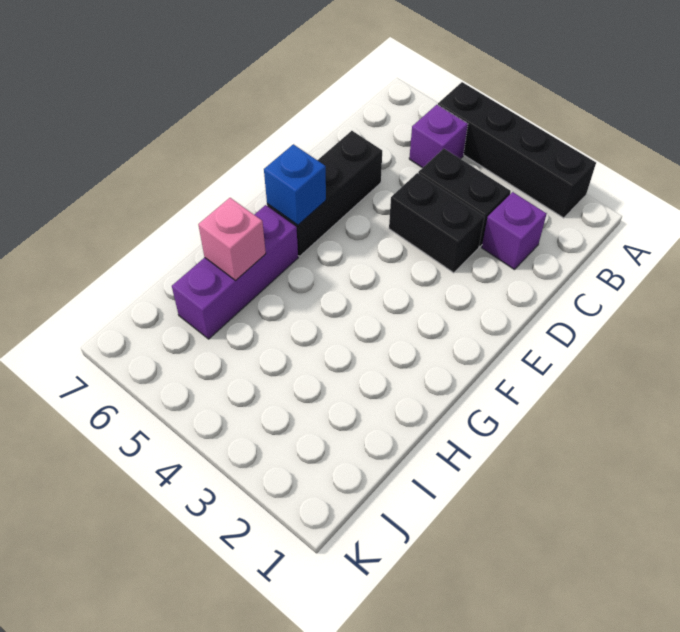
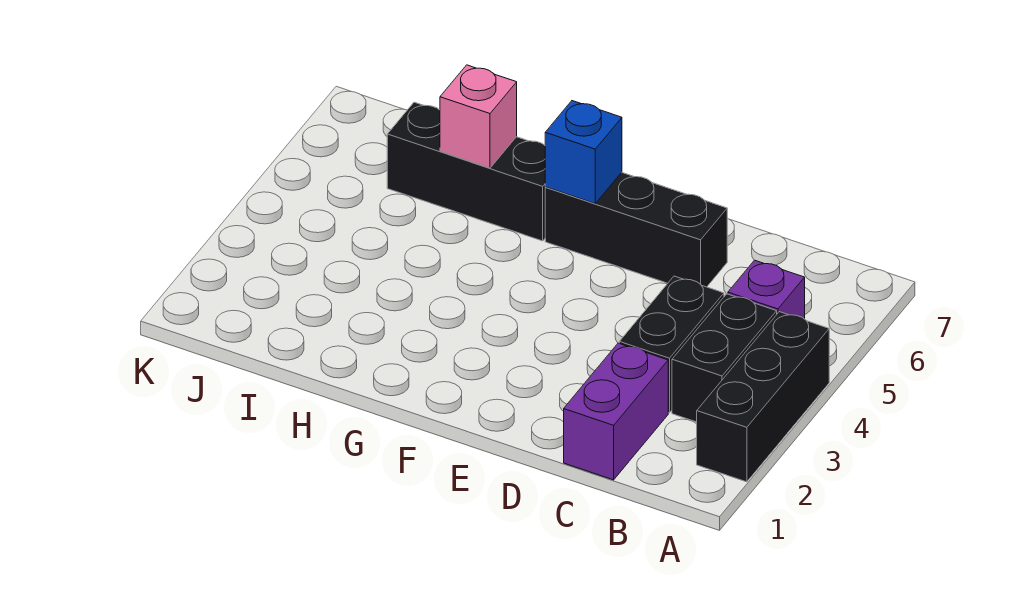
black brick A2:A5 level 1 -> black brick A2:A4 level 1
purple brick C2 level 1 -> purple brick C1:C2 level 1
black brick D3:D4 level 1 -> black brick B3:B4 level 1
purple brick G6:I6 level 1 -> black brick G6:I6 level 1

